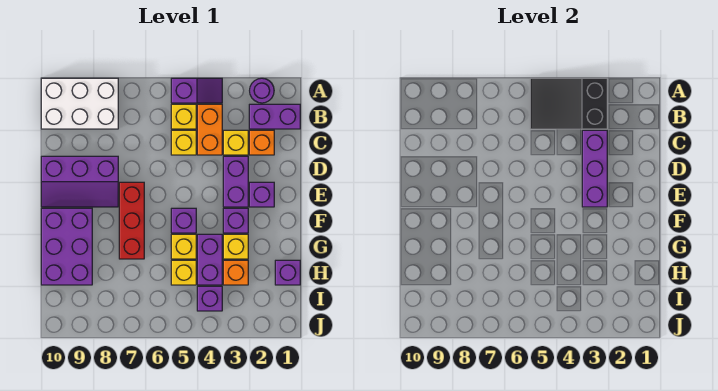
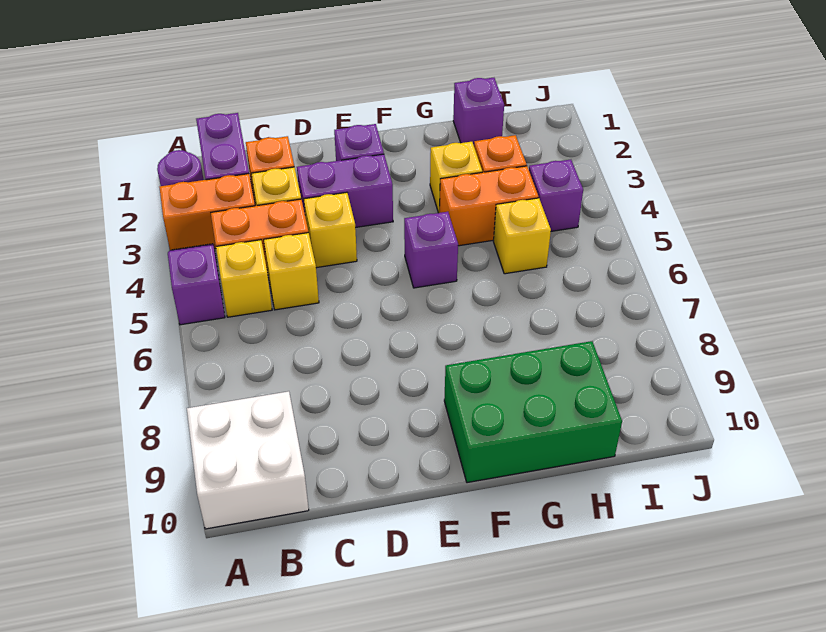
none -> orange brick A3:B3 level 1
black slope A3:B5 level 2 top 3 -> none
white brick A8:B10 level 1 -> white brick A9:B10 level 1
purple brick C3:E3 level 2 -> none
purple slope D8:E10 level 1 top D -> none
red brick E7:G7 level 1 -> none
purple brick F3 level 1 -> none
purple brick F9:H10 level 1 -> green brick F9:H10 level 1
purple brick G4:H4 level 1 -> orange brick G4:H4 level 1
yellow brick G5 level 1 -> yellow brick D4 level 1

